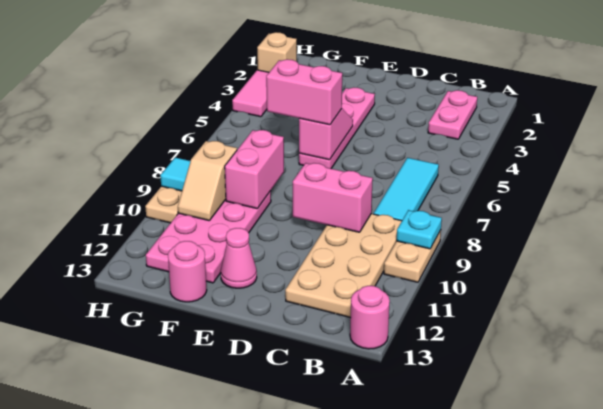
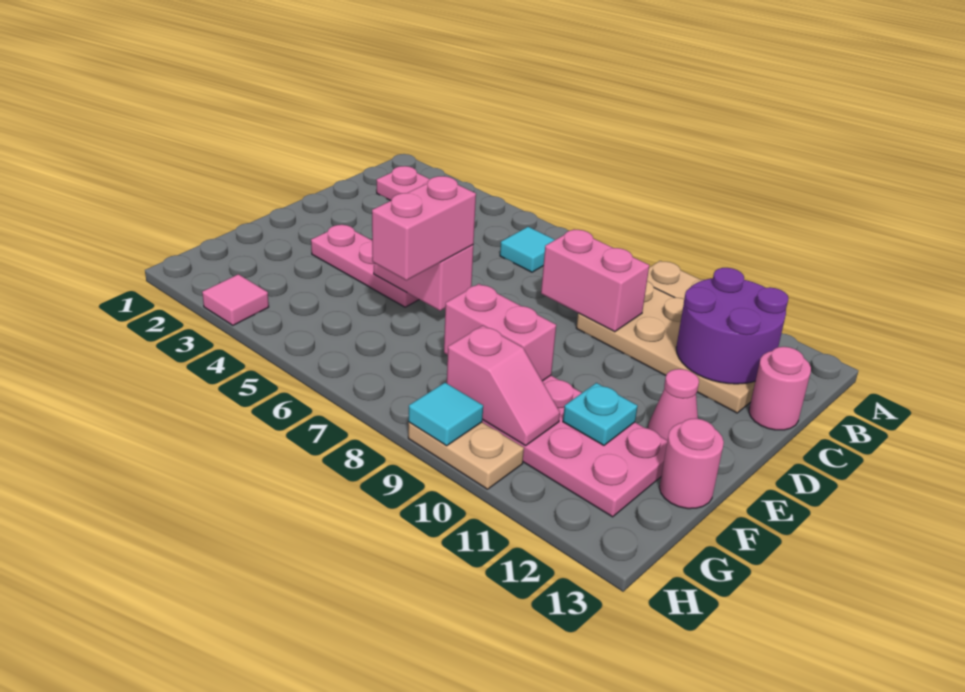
cyan plate A9 level 2 -> cyan plate F11 level 2
pink round brick A13 level 1 -> pink round brick C13 level 1
cyan tile B6:B8 level 1 -> cyan tile B6 level 1
none -> purple round brick B11:C12 level 2
pink brick C9:D9 level 2 -> pink brick C8:C9 level 2
pink plate E3:E6 level 1 -> pink plate E3:E5 level 1
tan slope G9:G10 level 2 top 9 -> pink slope G9:G10 level 2 top 9
tan brick H2 level 1 -> none
pink tile H3:H4 level 1 -> pink tile H3 level 1

